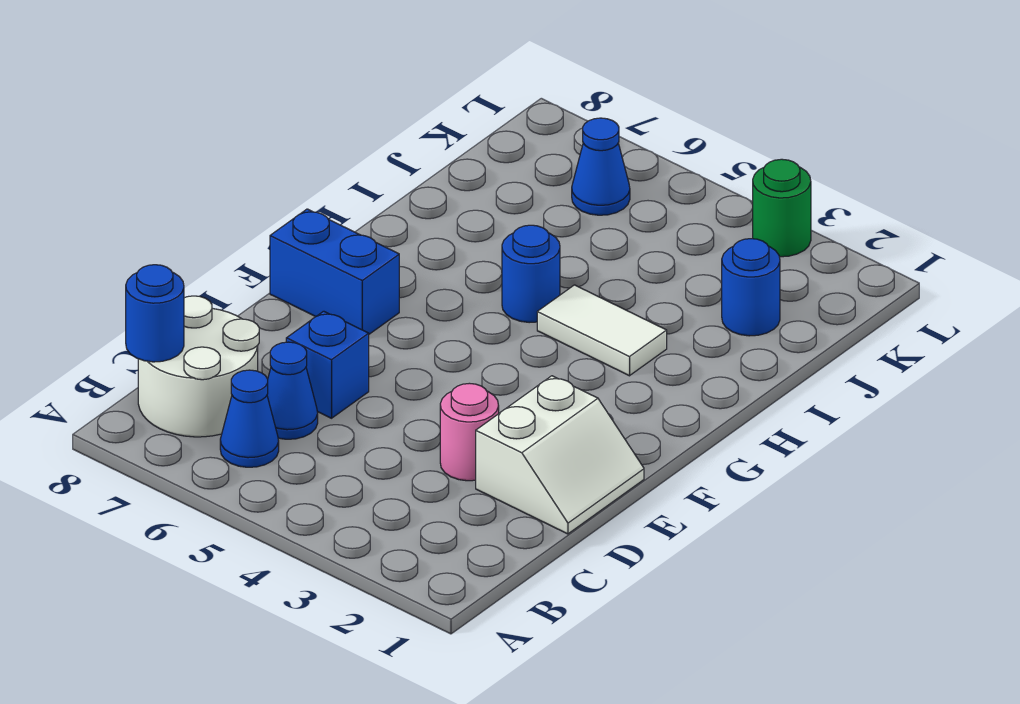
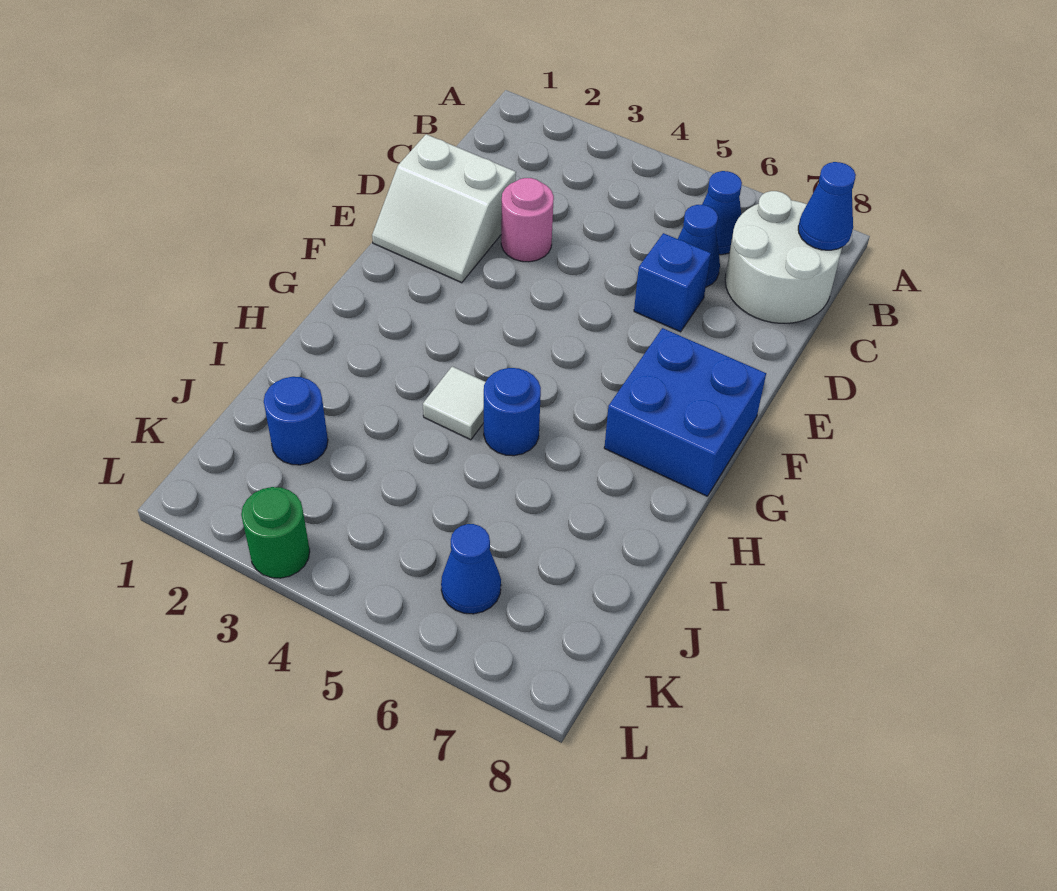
blue round brick B8 level 2 -> blue cone B8 level 2
white slope D1:E2 level 1 top 2 -> white slope D1:E2 level 1 top D
blue brick F7:F8 level 1 -> blue brick F7:G8 level 1
white tile H3:H4 level 1 -> white tile H4 level 1

